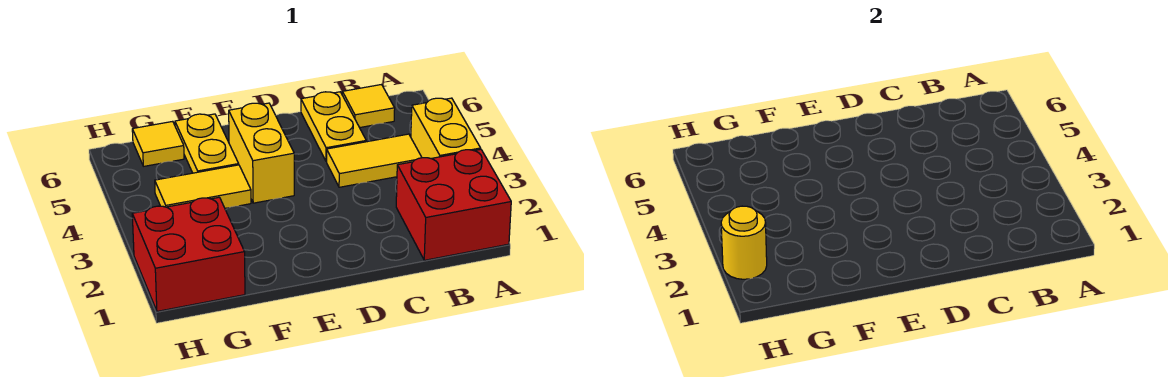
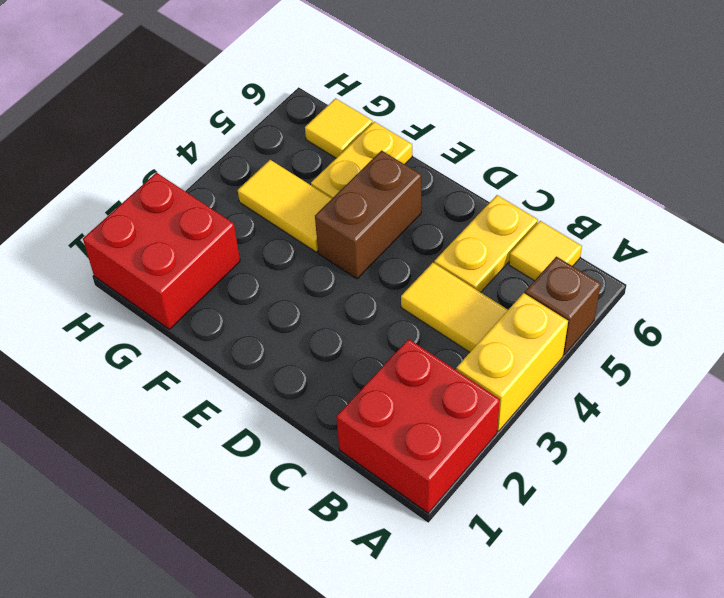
none -> brown brick A5 level 1
yellow brick E4:E5 level 1 -> brown brick E4:E5 level 1
yellow round brick H2 level 2 -> none

